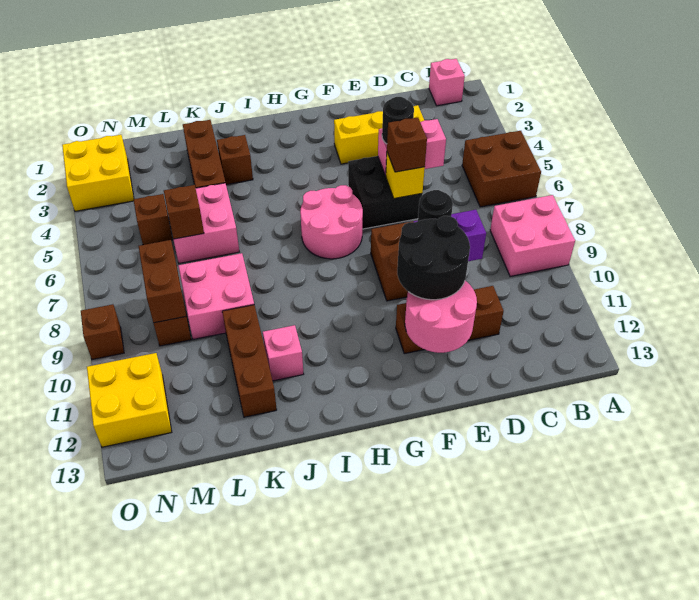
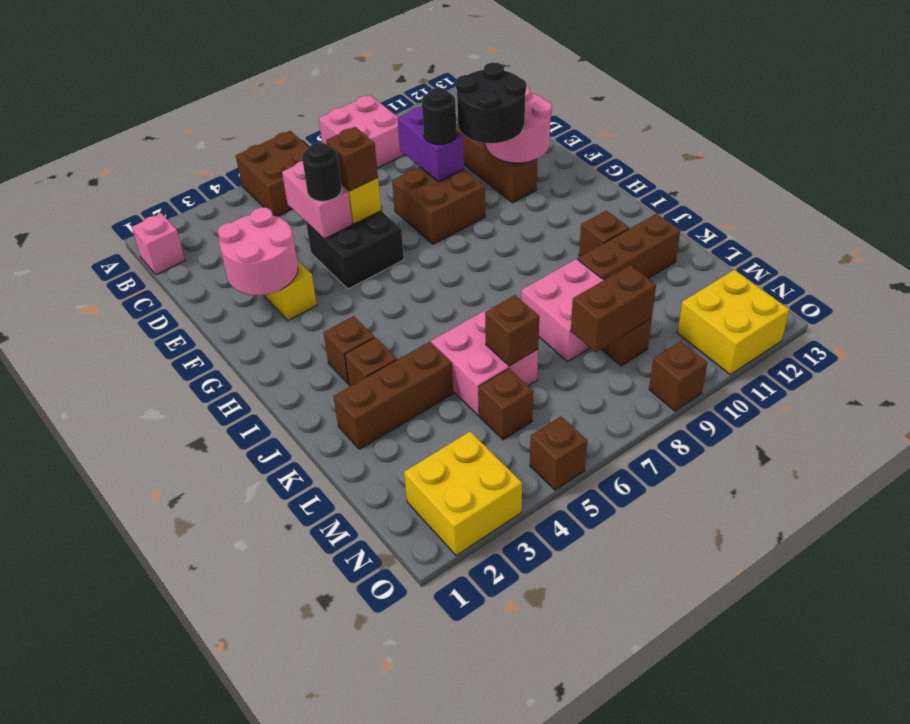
pink round brick G6:H7 level 1 -> pink round brick E2:F3 level 2
none -> brown brick I3 level 1
pink brick J11 level 1 -> brown brick J11 level 1
none -> brown brick O5 level 1

